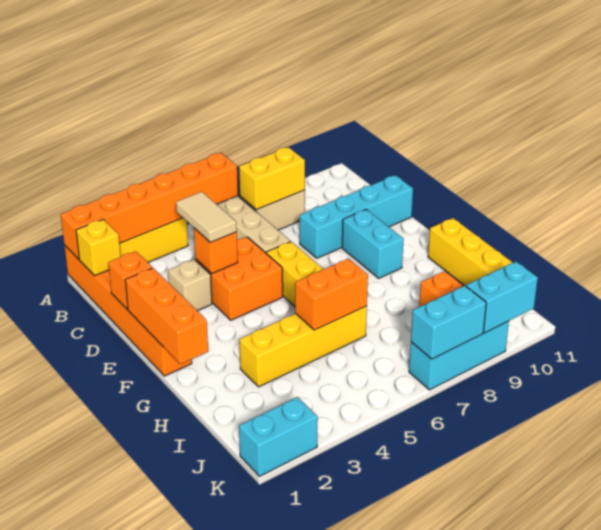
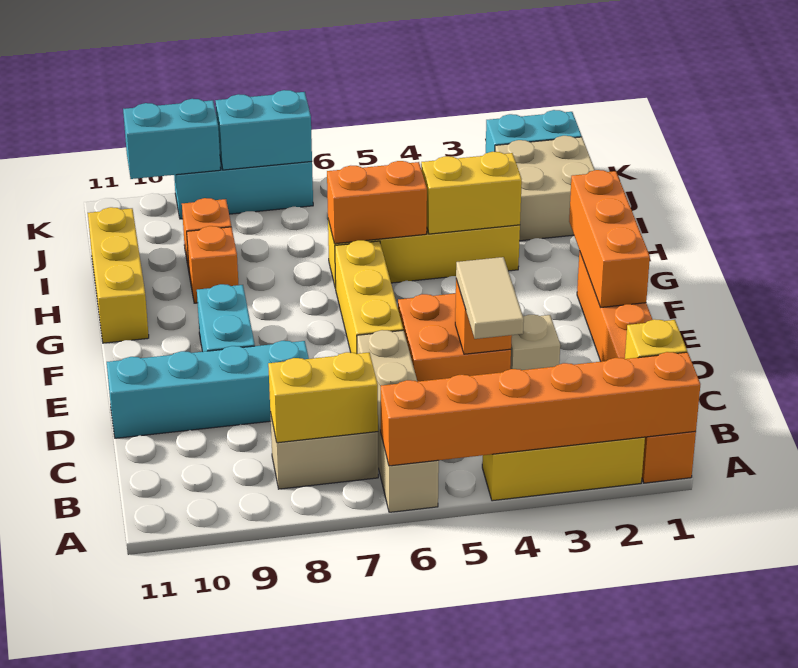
orange brick D1 level 2 -> orange brick H9 level 1
none -> yellow brick H3:H4 level 2
none -> tan brick I1:J2 level 1

